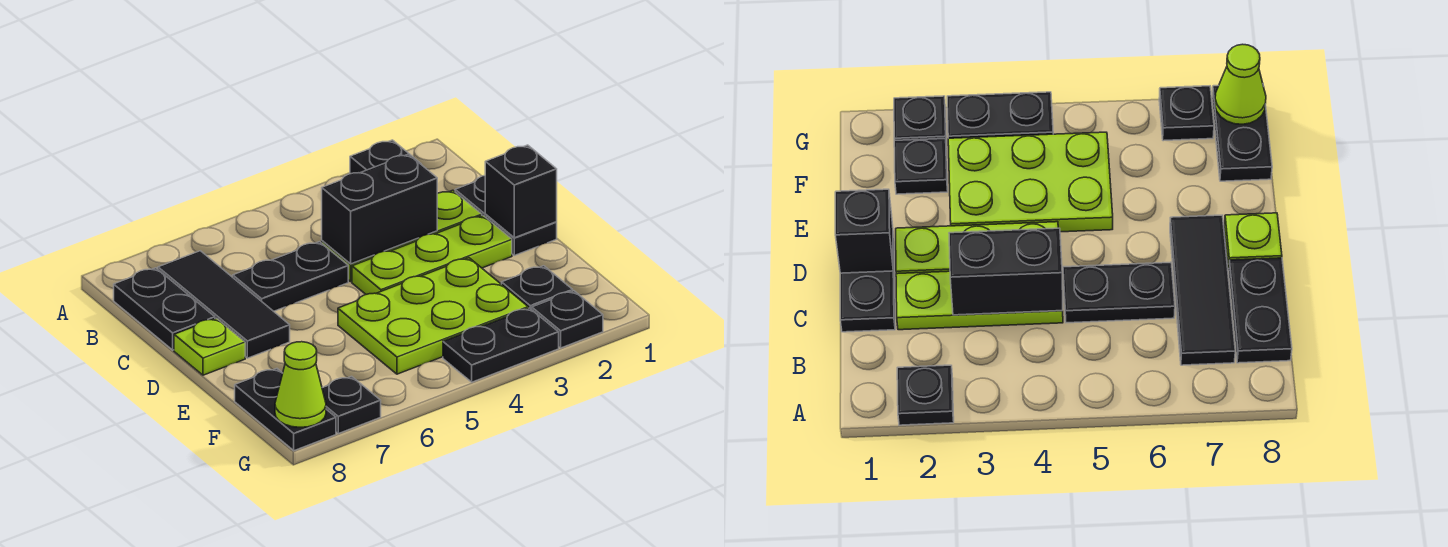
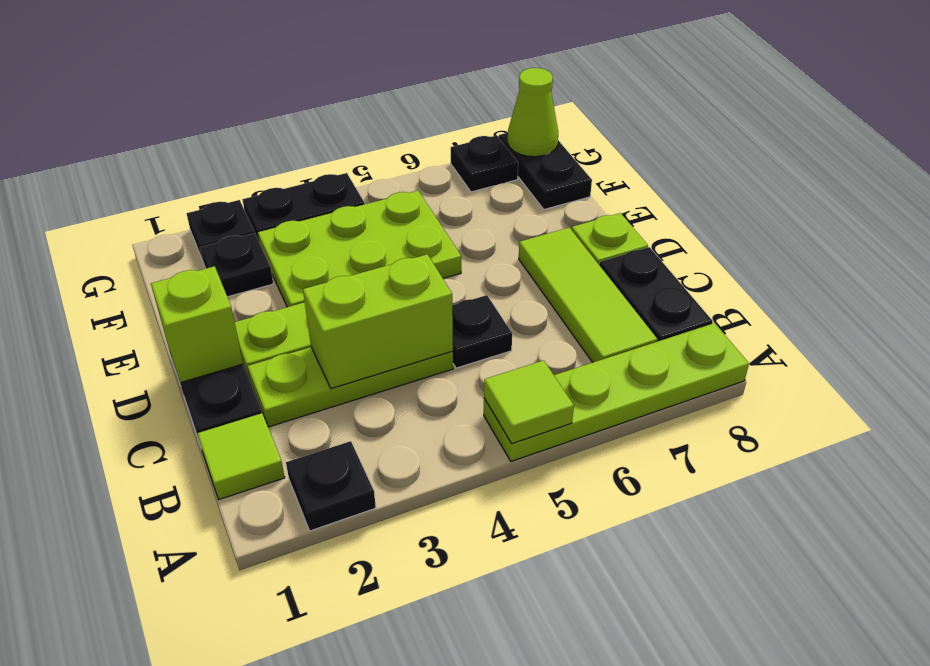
none -> lime plate A5:A8 level 1
none -> lime tile A5 level 2
none -> lime tile B1 level 1
black tile B7:D7 level 1 -> lime tile B7:D7 level 1
black brick C3:C4 level 2 -> lime brick C3:C4 level 2
black plate C5:C6 level 1 -> black plate C5 level 1
black brick D1 level 2 -> lime brick D1 level 2

